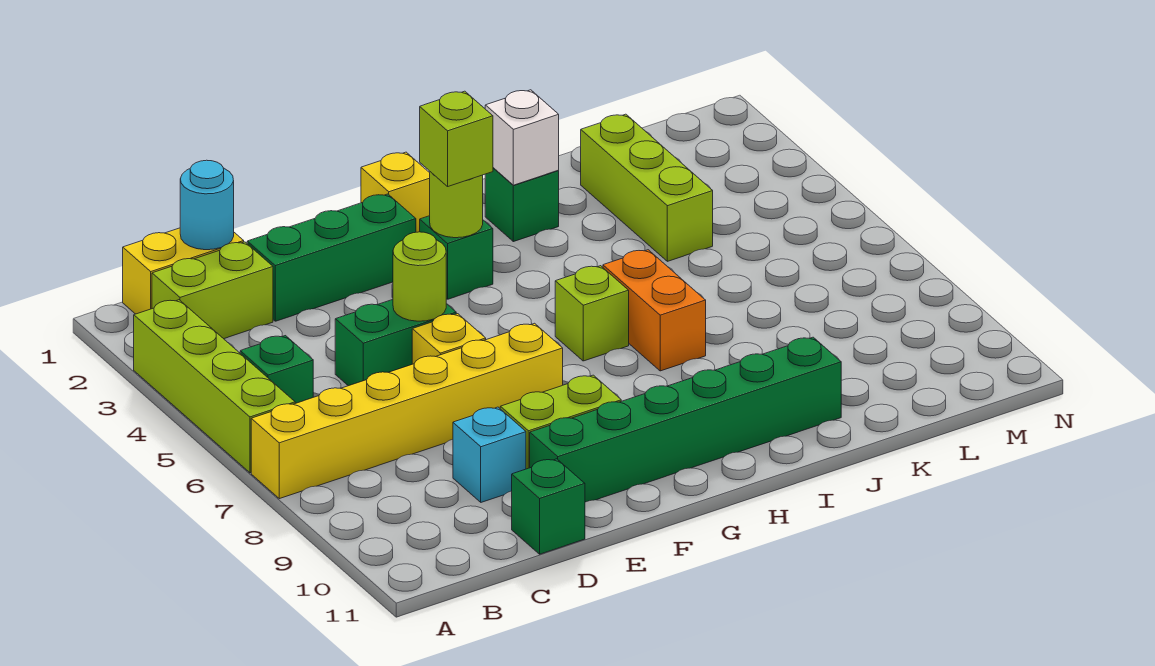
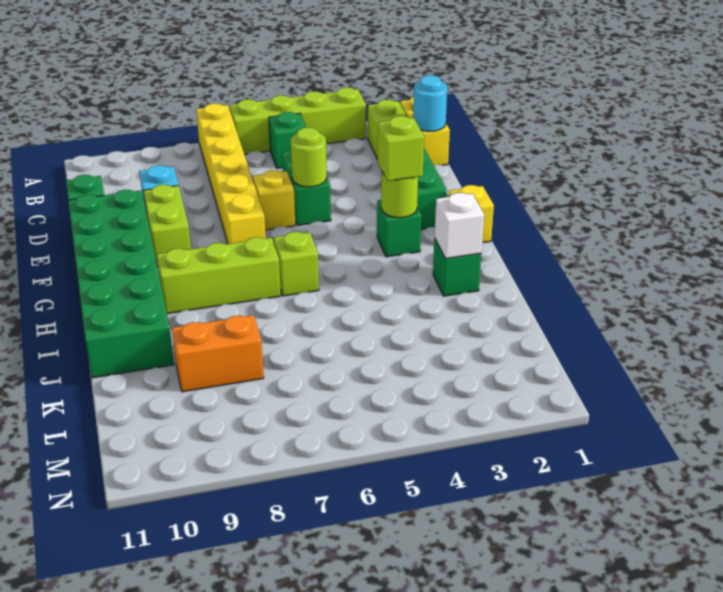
green brick E10:J10 level 1 -> green brick E10:J11 level 1
orange brick I6:I7 level 1 -> orange brick K8:K9 level 1
lime brick K2:K4 level 1 -> lime brick H7:H9 level 1

